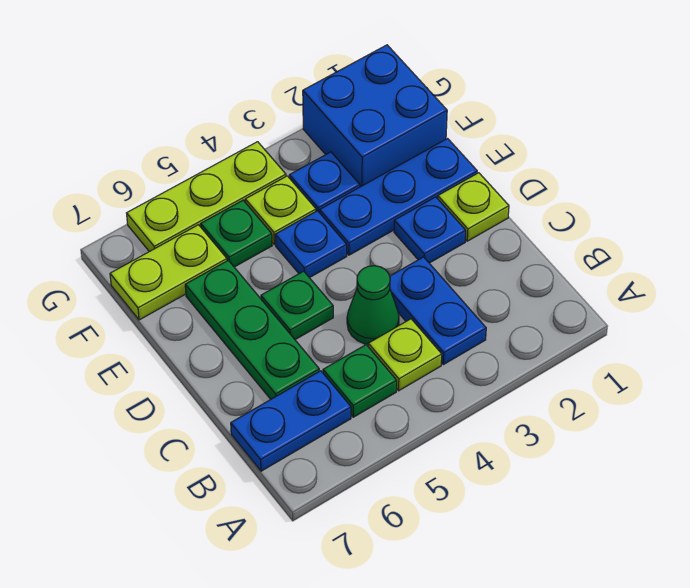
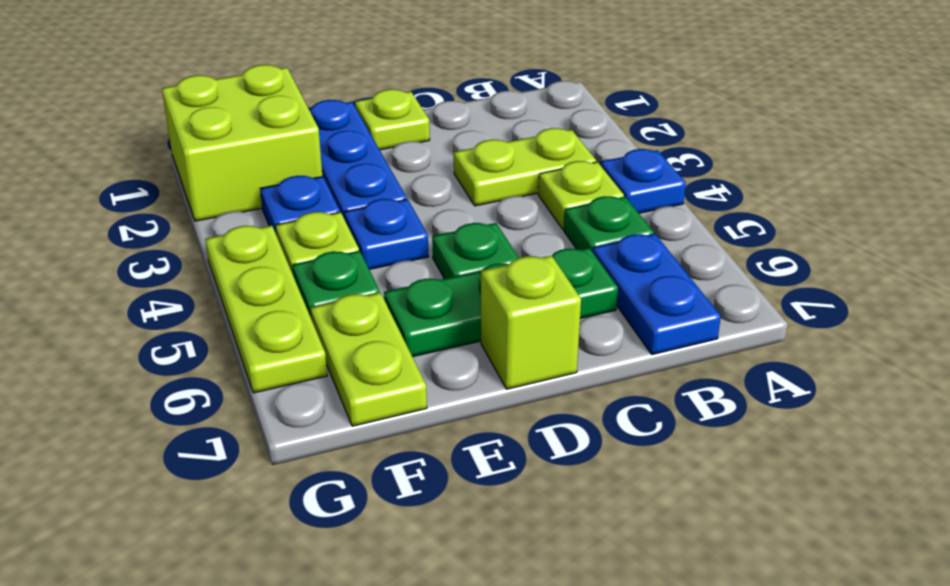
blue plate B3:C3 level 1 -> lime plate B3:C3 level 1
green cone C4 level 1 -> none
blue plate D2 level 1 -> blue plate A4 level 1
none -> lime brick D7 level 1
blue brick F1:G2 level 1 -> lime brick F1:G2 level 1

